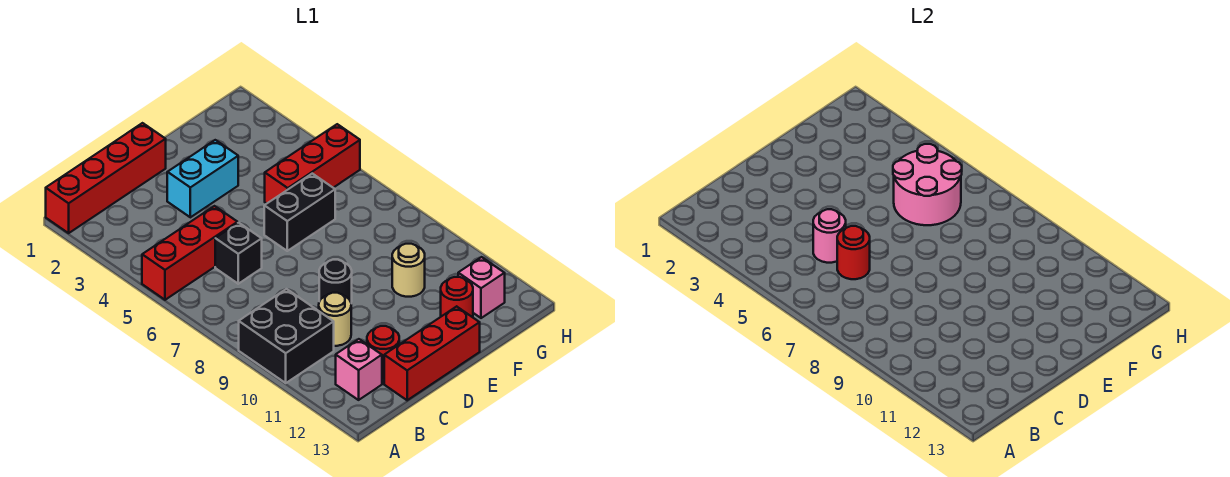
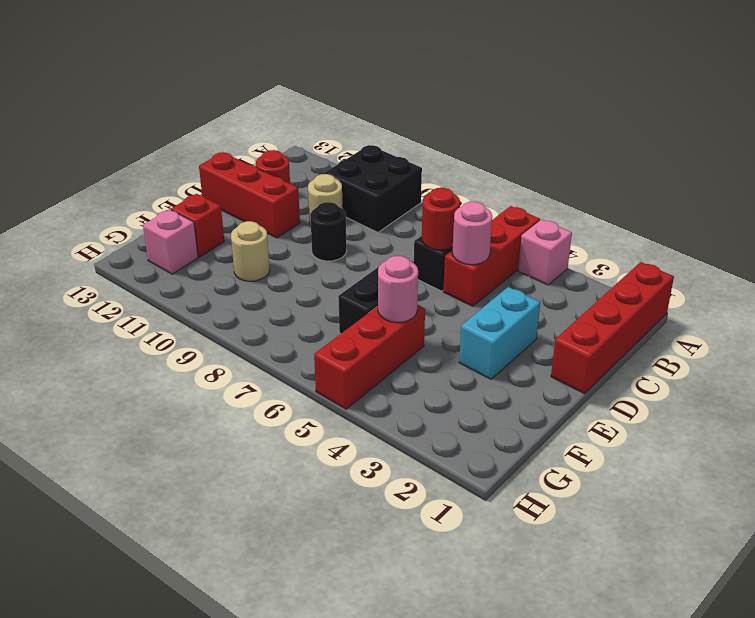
pink brick B12 level 1 -> pink brick A4 level 1
red brick C13:E13 level 1 -> red brick D11:D13 level 1
pink round brick F5:G6 level 2 -> pink round brick F5 level 2
red round brick F12 level 1 -> red brick F12 level 1

